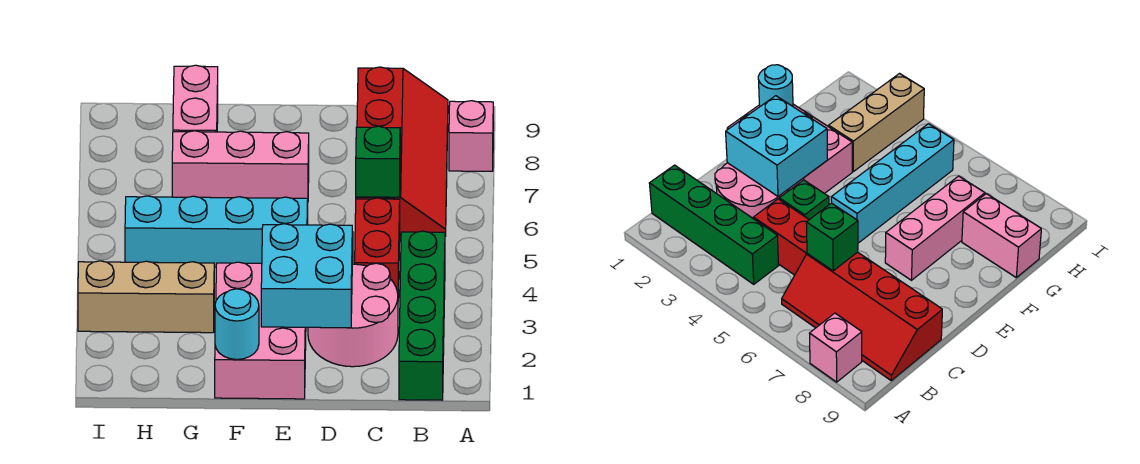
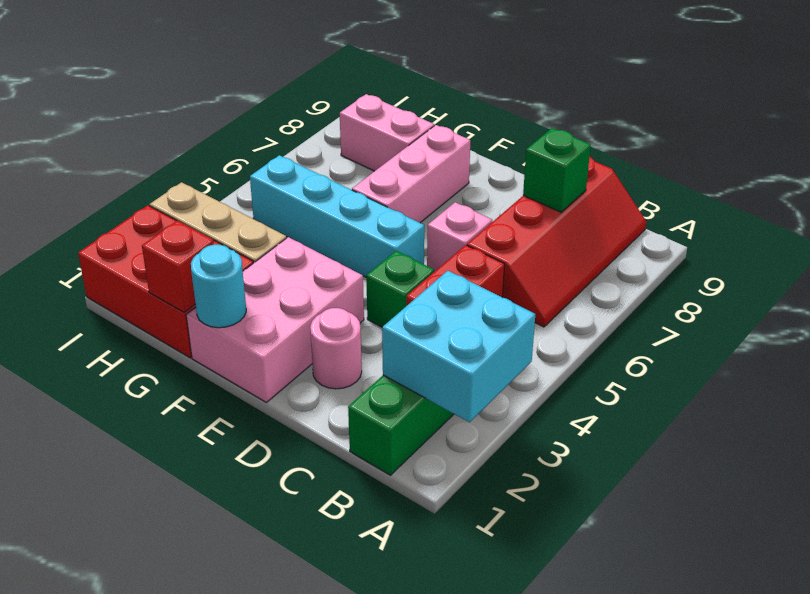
pink brick A8 level 1 -> pink brick D6 level 1
pink round brick C2:D3 level 1 -> pink round brick D2 level 1
green brick C6 level 2 -> green brick C8 level 2
cyan brick D2:E3 level 2 -> cyan brick A2:B3 level 2
pink brick E7:G7 level 1 -> pink brick F6:F8 level 1
none -> red brick G1:I2 level 1
none -> red brick G1 level 2
pink brick G8:G9 level 1 -> pink brick G8:H8 level 1

